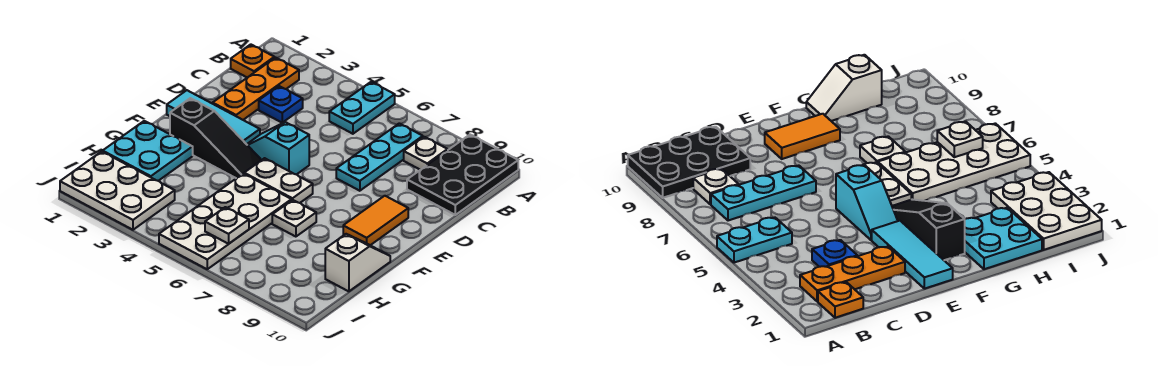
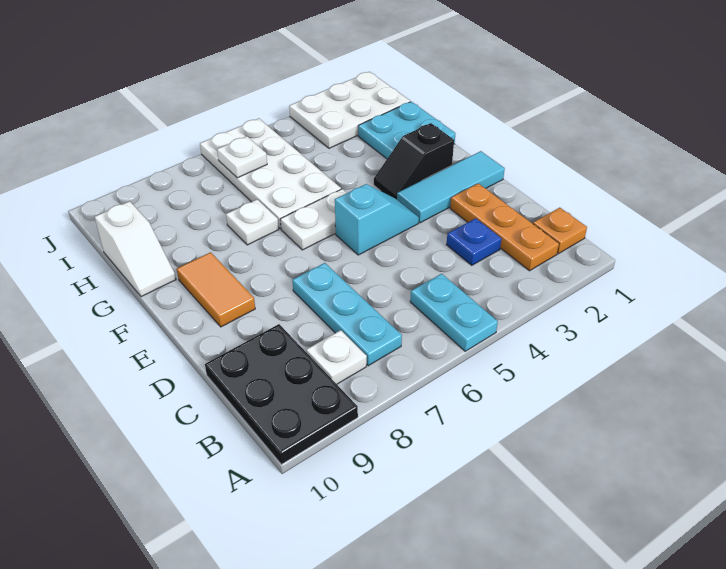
black slope F2:F4 level 1 top 2 -> black slope F2:F3 level 1 top 2

